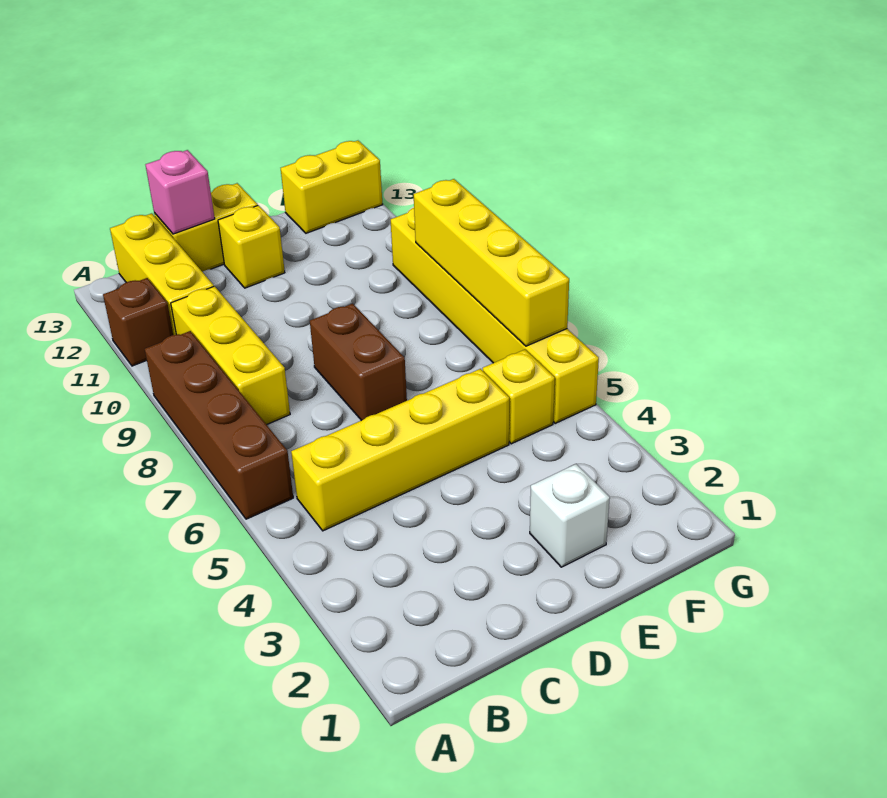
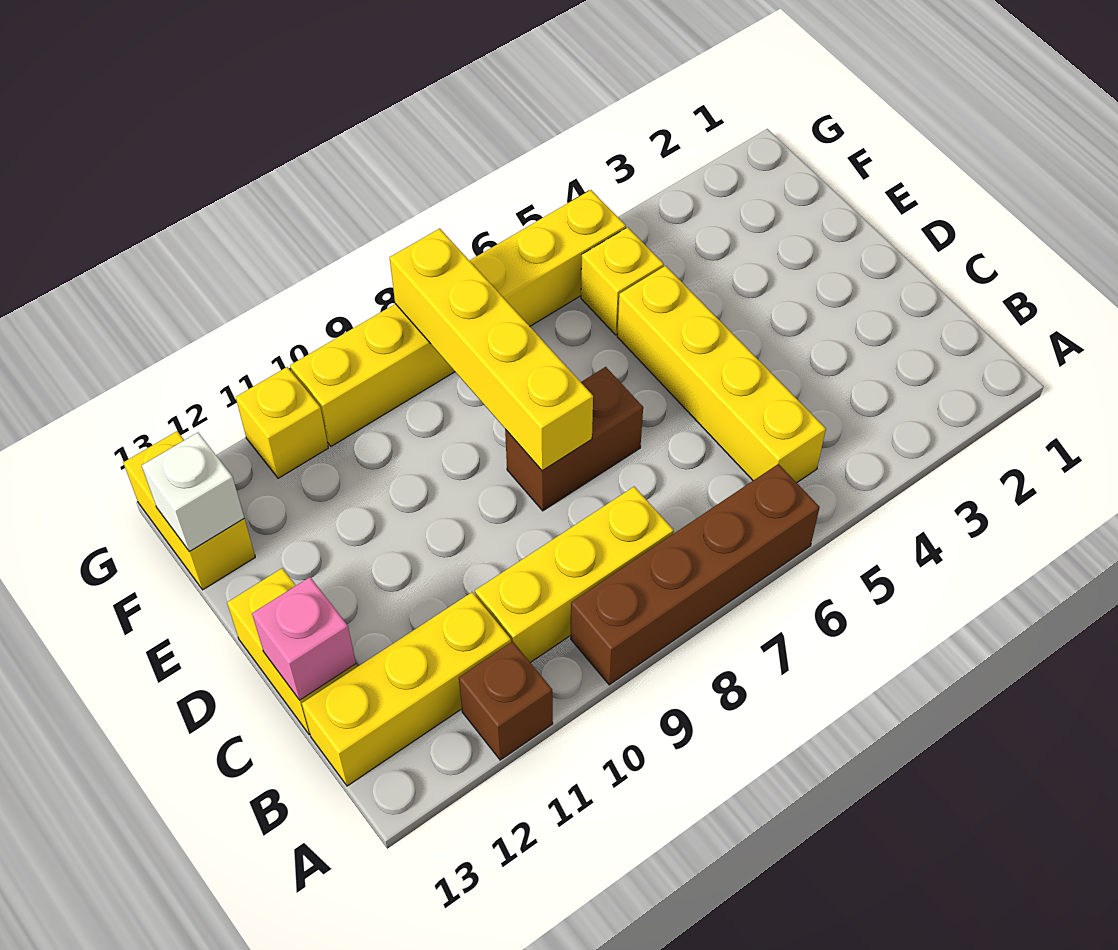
yellow brick D12 level 1 -> yellow brick G11 level 1
white brick E2 level 1 -> white brick F13 level 2
yellow brick G6:G9 level 2 -> yellow brick D8:G8 level 2

